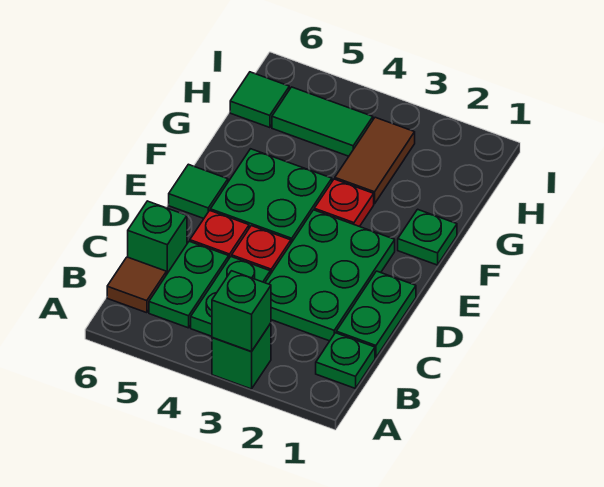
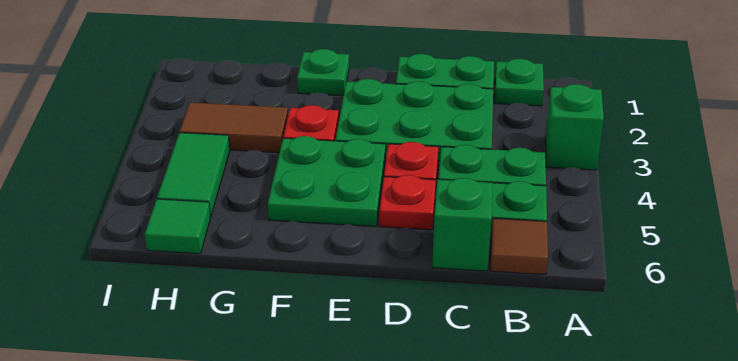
green brick A3 level 2 -> none
green tile E6 level 1 -> none

